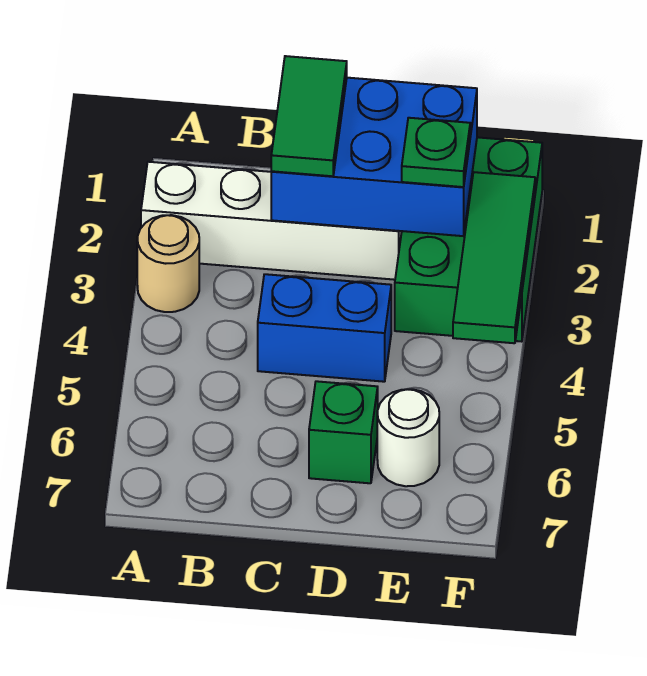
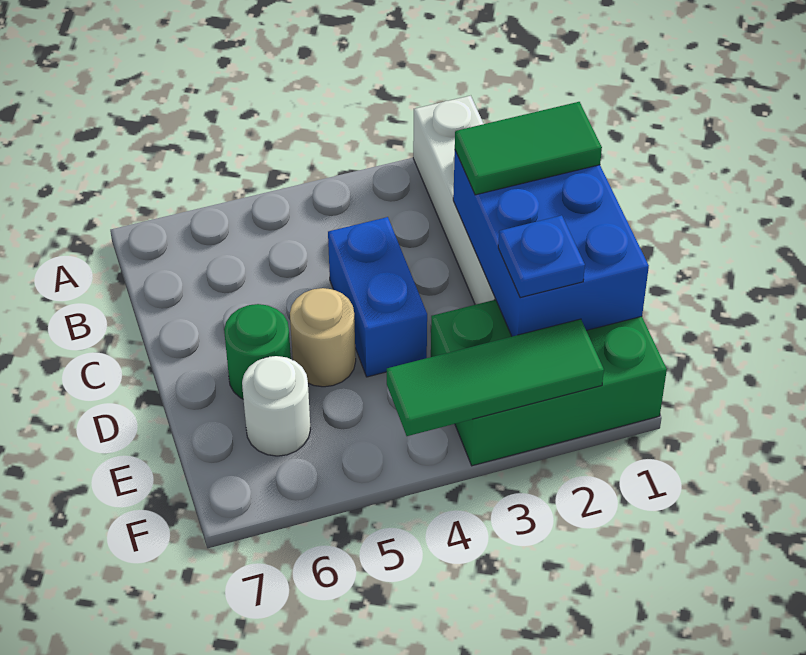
tan round brick A3 level 1 -> tan round brick D5 level 1
green brick D6 level 1 -> green round brick D6 level 1
green plate E2 level 3 -> blue plate E2 level 3

